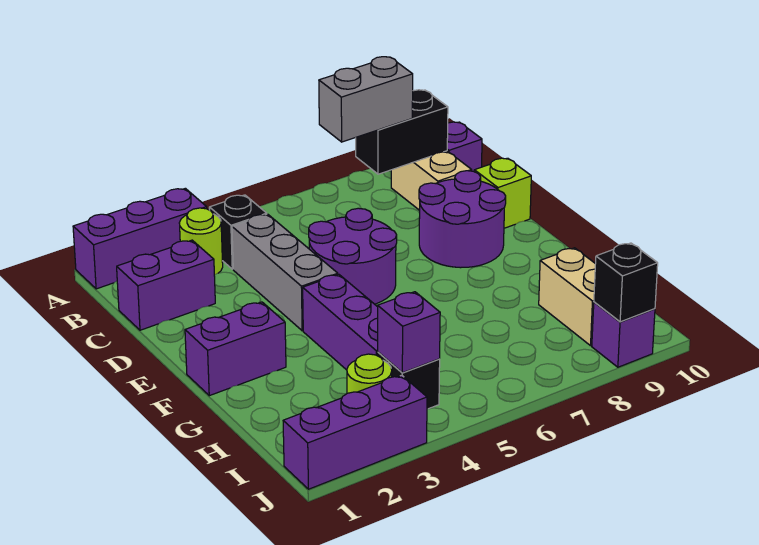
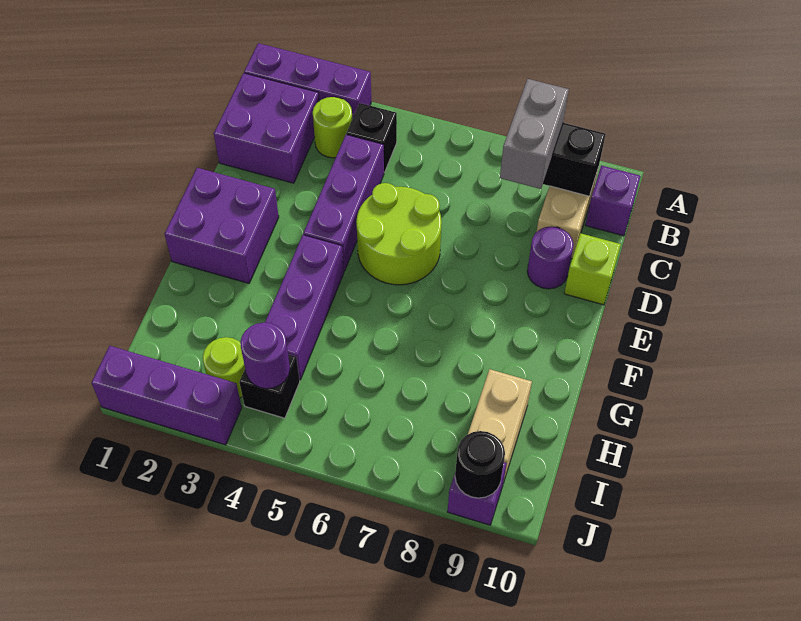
grey brick B7:B8 level 3 -> grey brick B8:C8 level 3
purple brick C1:C2 level 1 -> purple brick B1:C2 level 1
grey brick C4:E4 level 1 -> purple brick C4:E4 level 1
purple round brick D5:E6 level 1 -> lime round brick D5:E6 level 1
purple round brick D8:E9 level 1 -> purple round brick D9 level 1
purple brick F1:F2 level 1 -> purple brick E1:F2 level 1
purple brick I4 level 2 -> purple round brick I4 level 2
black brick J9 level 2 -> black round brick J9 level 2

